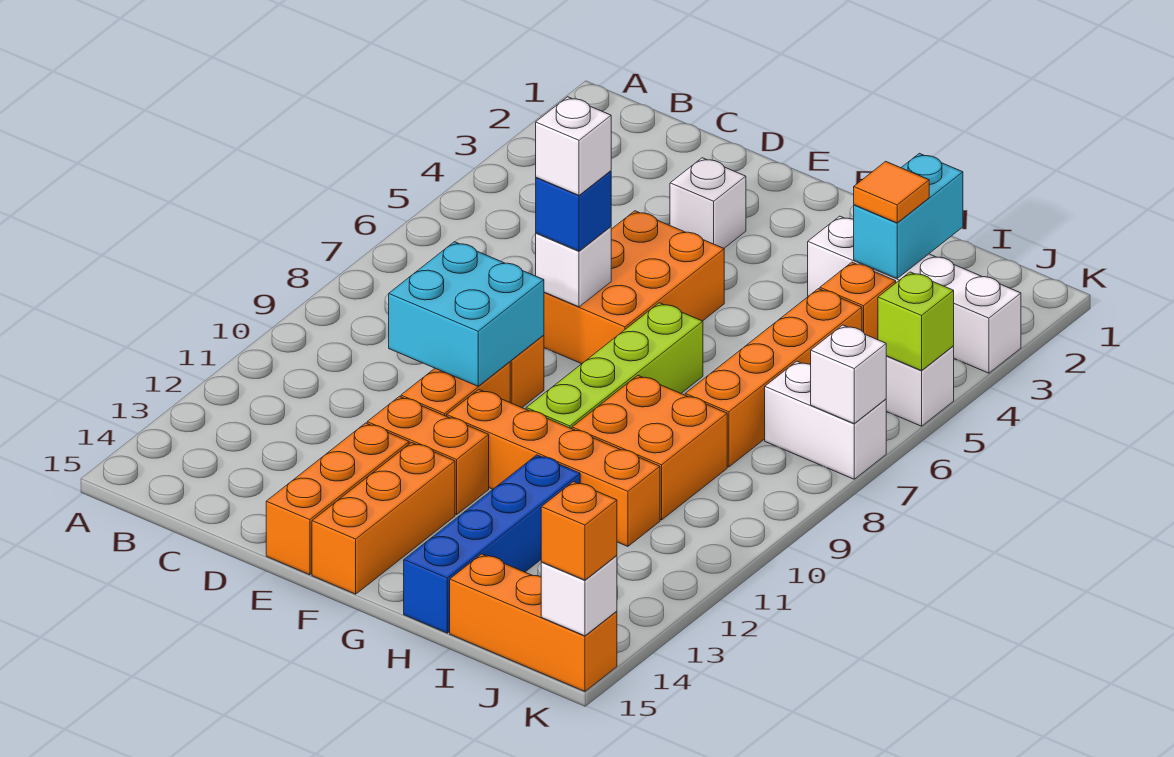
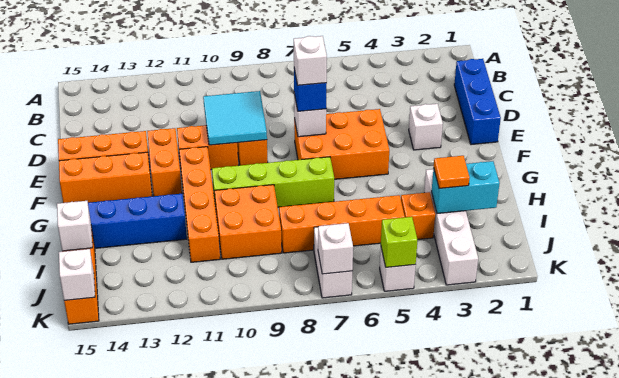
none -> blue brick C1:E1 level 1
cyan brick D9:E10 level 2 -> cyan tile D9:E10 level 2
none -> white brick I15 level 2
orange brick K15 level 3 -> none

